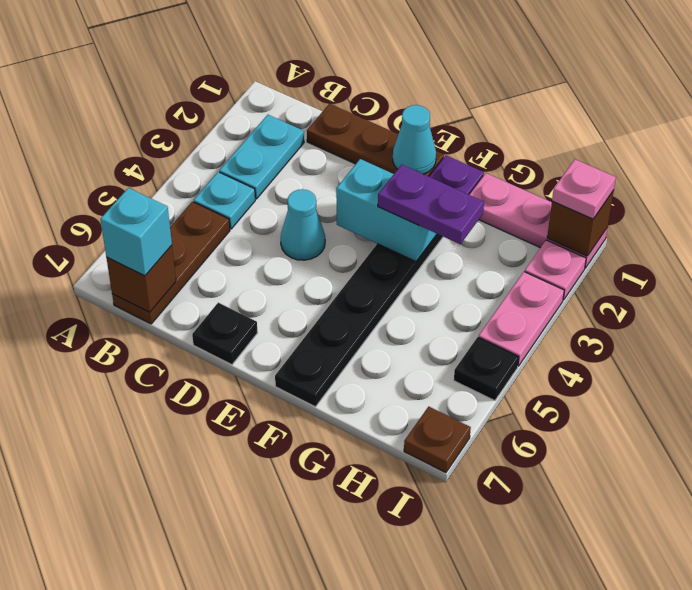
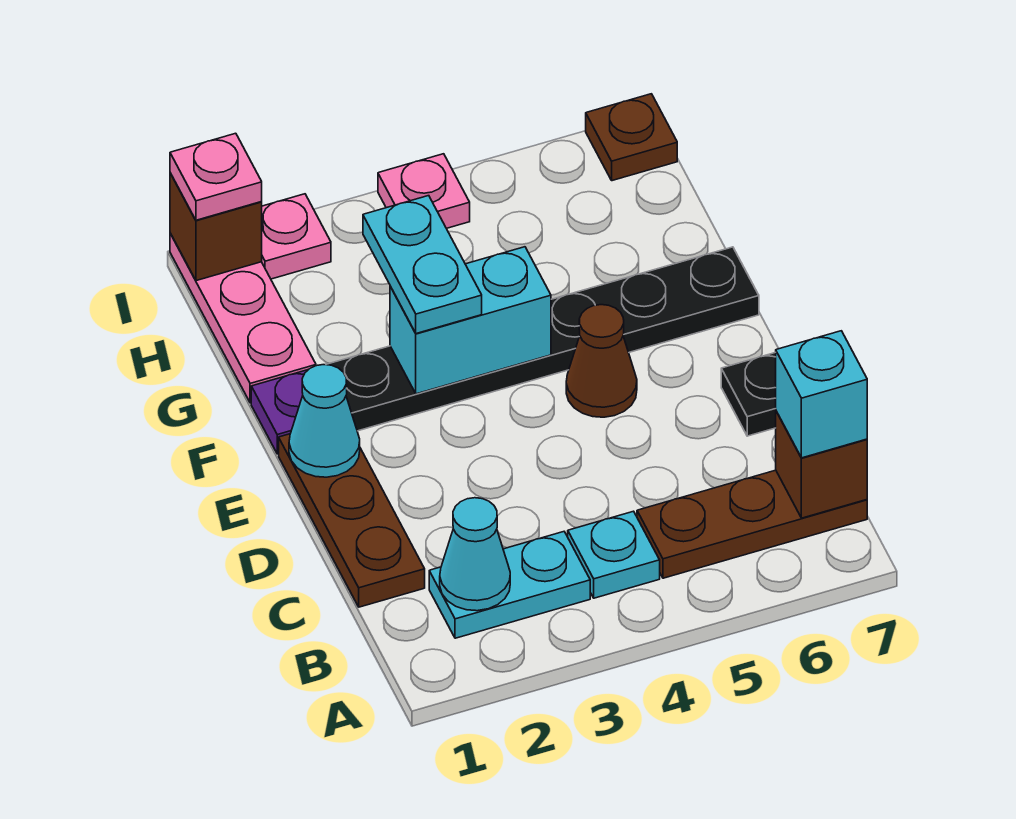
cyan cone D4 level 1 -> cyan cone B2 level 2
cyan brick E3:F3 level 2 -> cyan brick F3:F4 level 2
none -> brown cone E5 level 1
purple plate F3:G3 level 3 -> cyan plate F3:G3 level 3
pink plate I3:I4 level 1 -> pink plate I4 level 1
black plate I5 level 1 -> none

